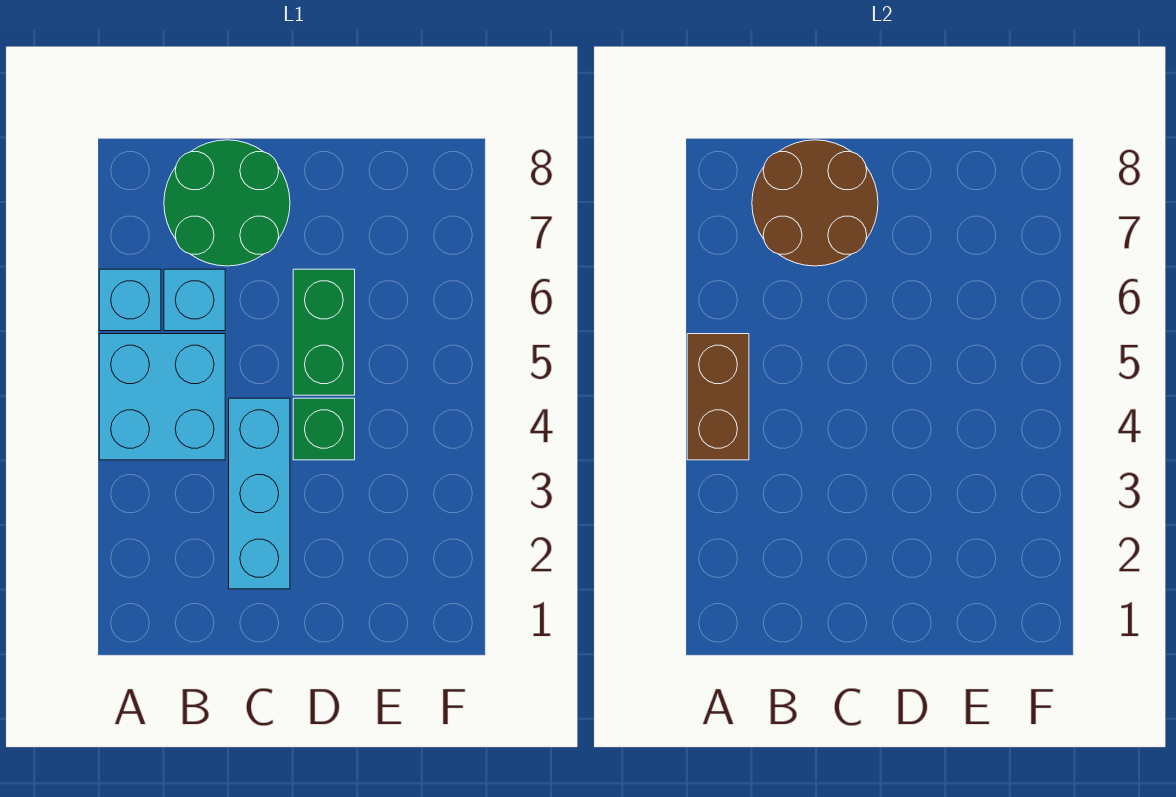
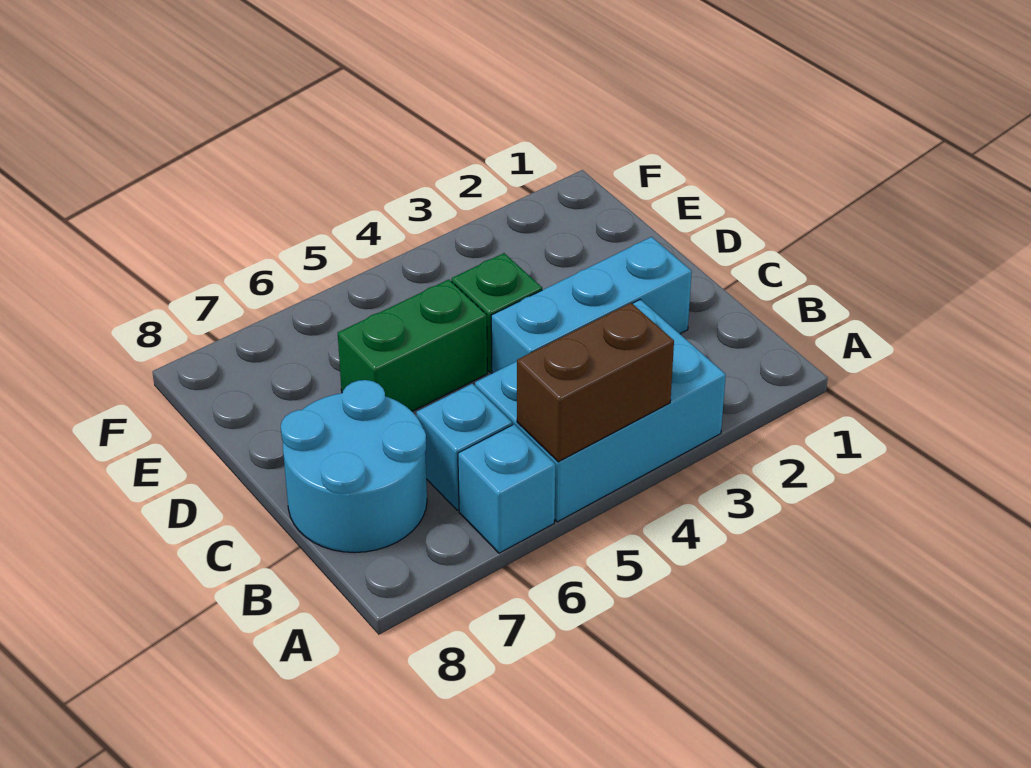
cyan brick A4:B5 level 1 -> cyan brick A3:B5 level 1
green round brick B7:C8 level 1 -> cyan round brick B7:C8 level 1
brown round brick B7:C8 level 2 -> none

